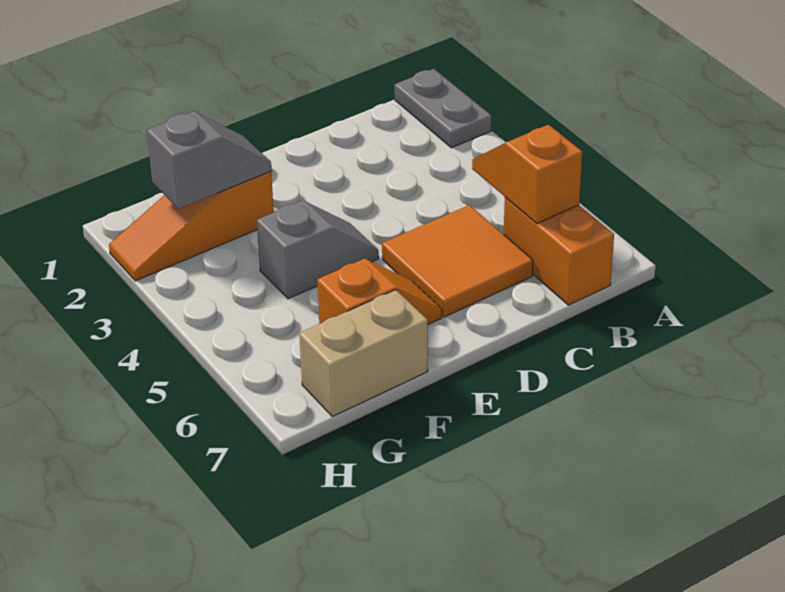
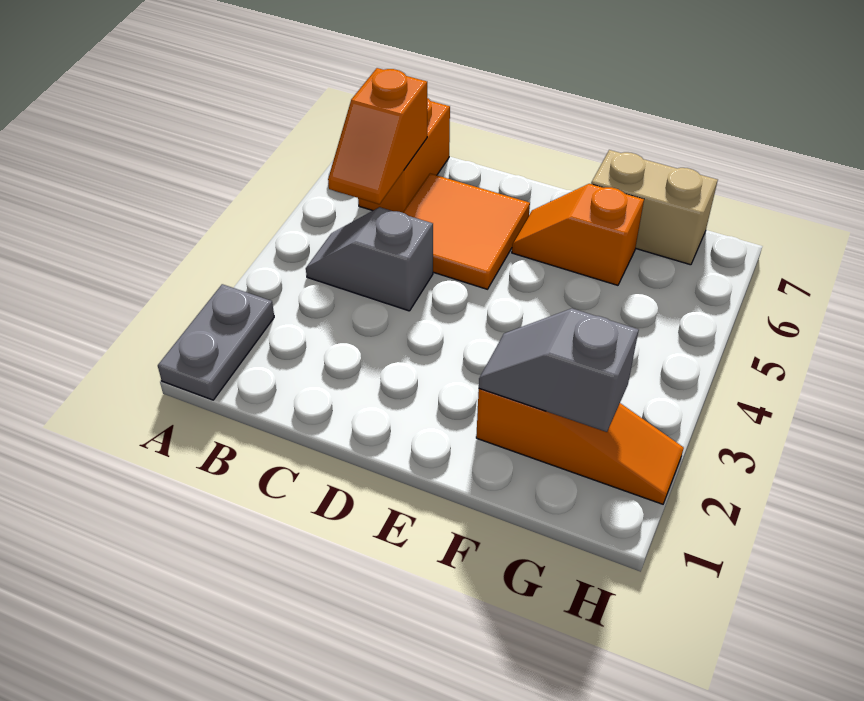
grey slope E4:F4 level 1 top F -> grey slope B4:C4 level 1 top C

